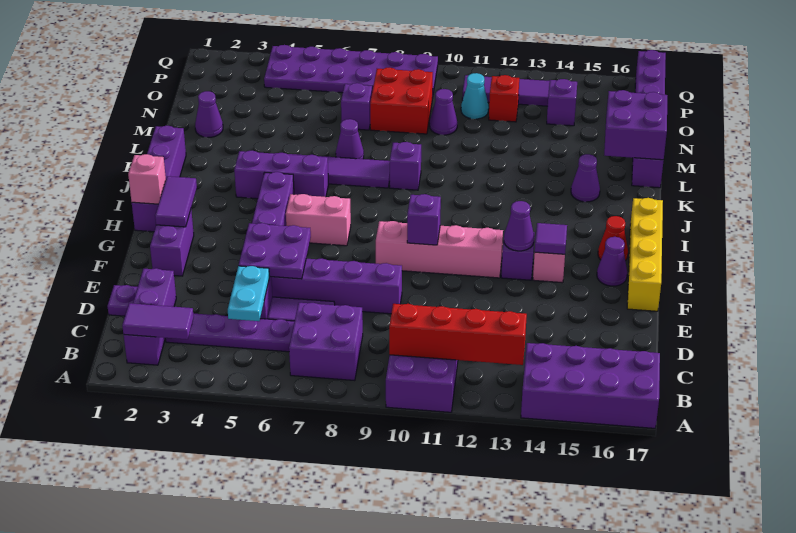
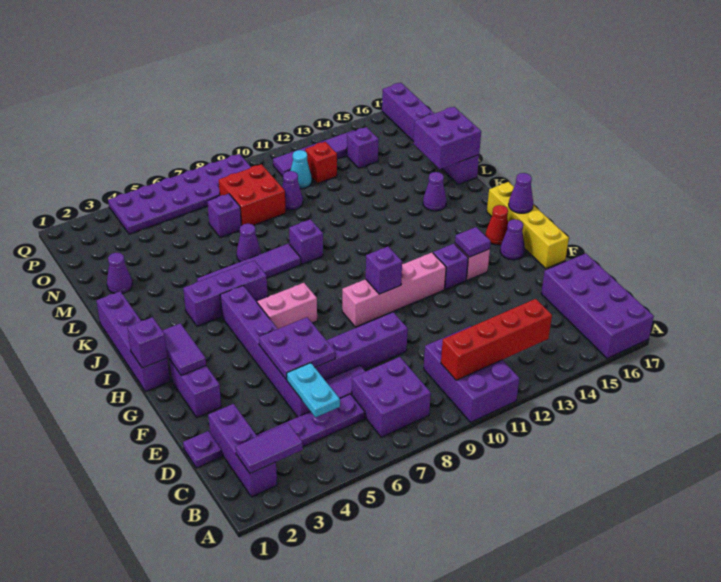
purple brick A14:B17 level 1 -> purple brick A16:D17 level 1
purple cone G13 level 2 -> purple cone H17 level 2
pink brick H1 level 2 -> purple brick H1 level 2

